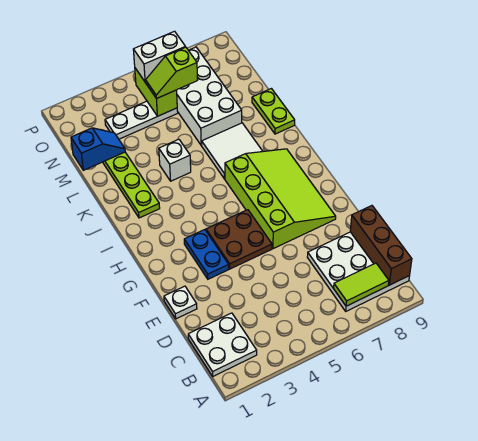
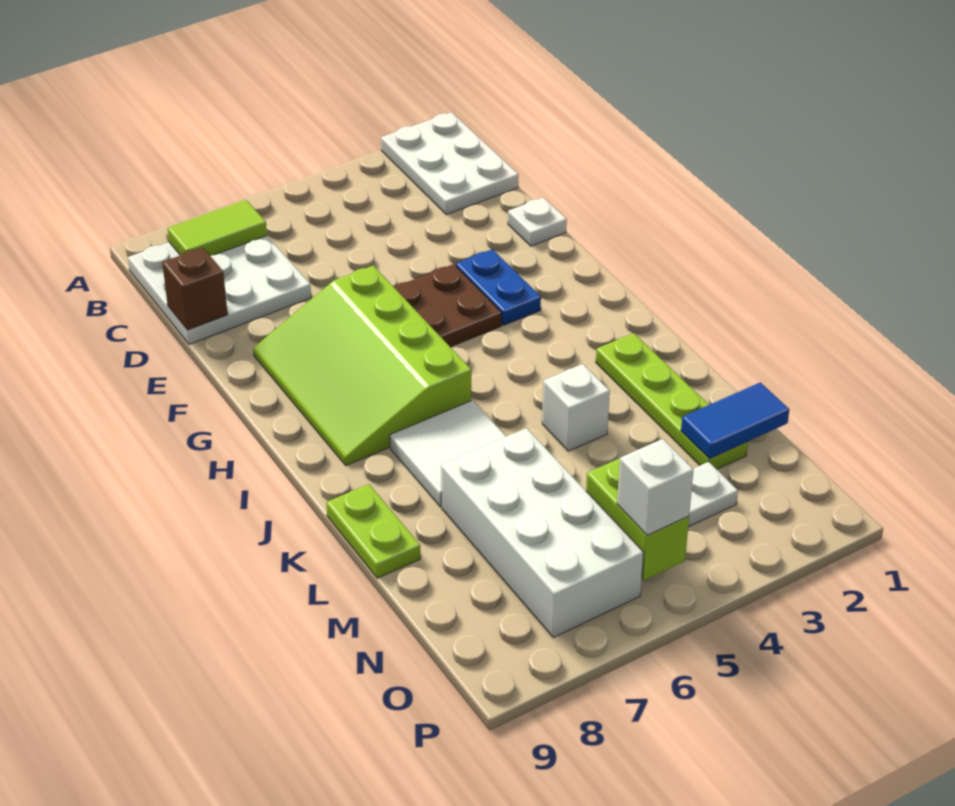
white plate B1:C2 level 1 -> white plate A1:C2 level 1
brown brick B9:D9 level 2 -> brown brick D9 level 2
blue slope M1:M2 level 2 top 1 -> blue tile M1:M2 level 2
lime slope N5:N6 level 3 top 6 -> none
white brick O5:O6 level 3 -> white brick O5 level 3

